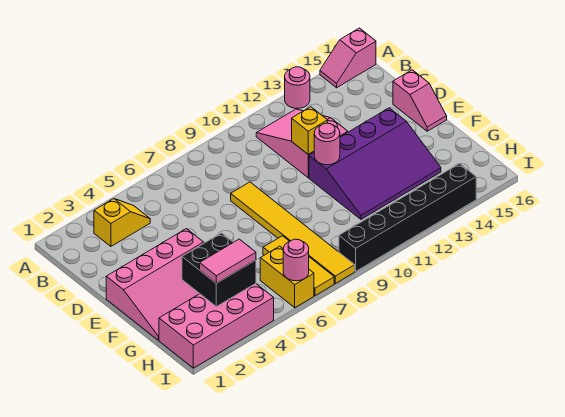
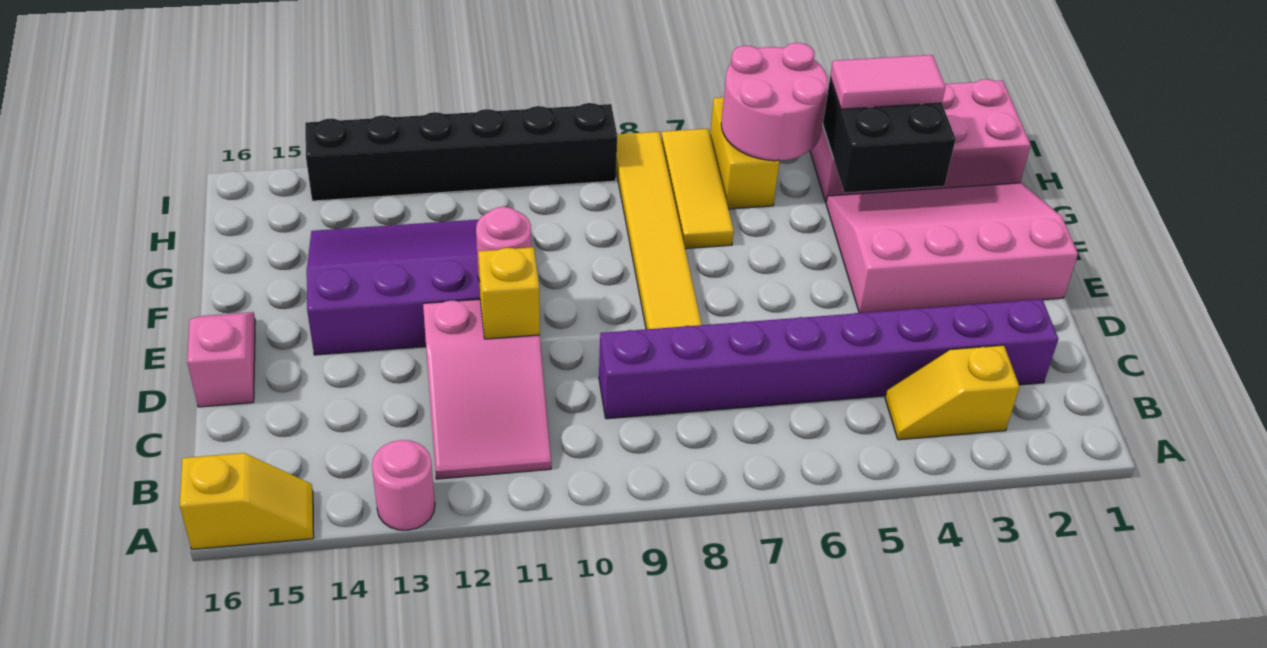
pink slope A15:A16 level 1 top 16 -> yellow slope A15:A16 level 1 top 16
none -> purple brick C2:C9 level 1
pink round brick I6 level 2 -> pink round brick H5:I6 level 2

